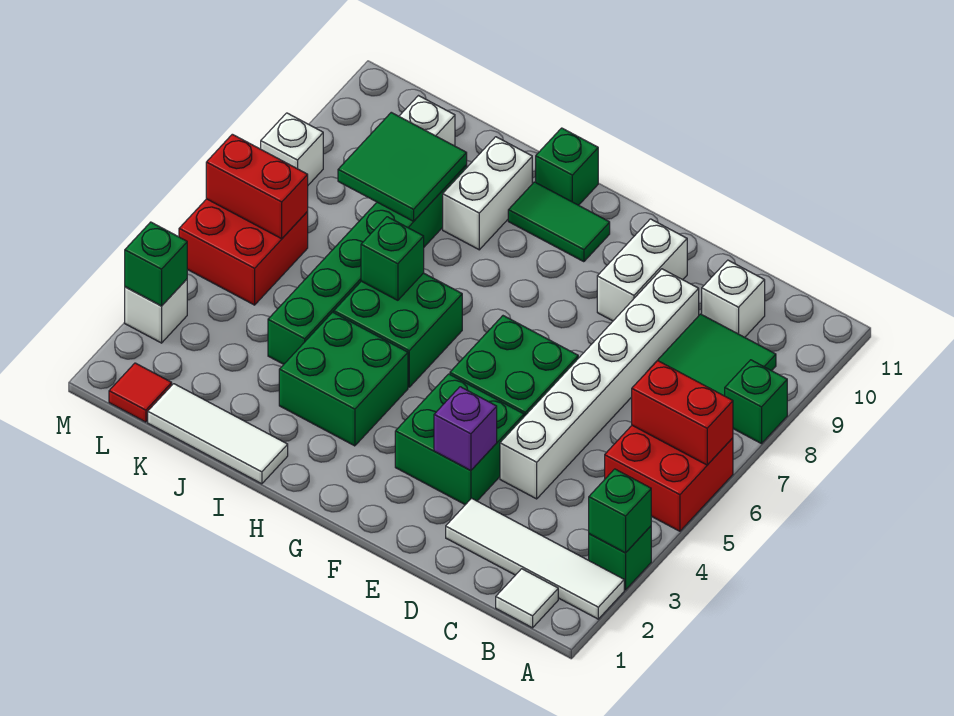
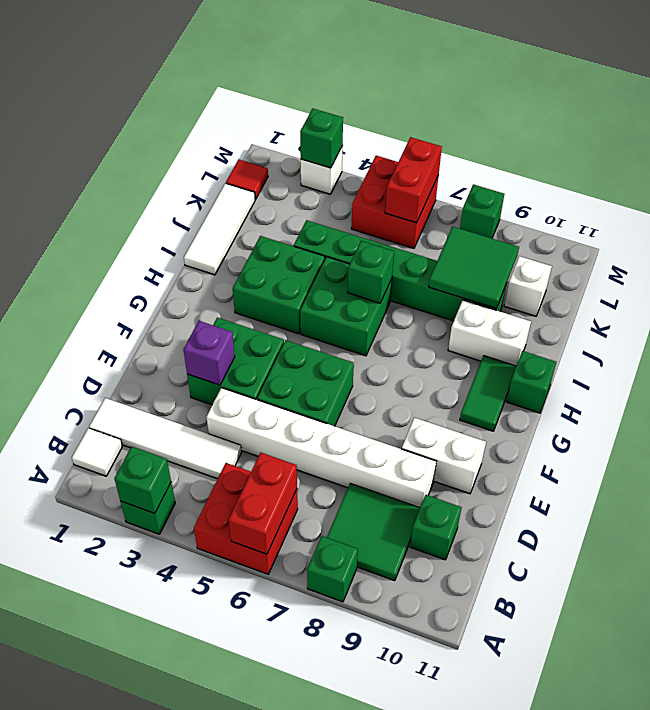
white tile A2:D2 level 1 -> white tile C1:C4 level 1
white brick C10 level 1 -> green brick C10 level 1
white brick M8 level 1 -> green brick M8 level 1

